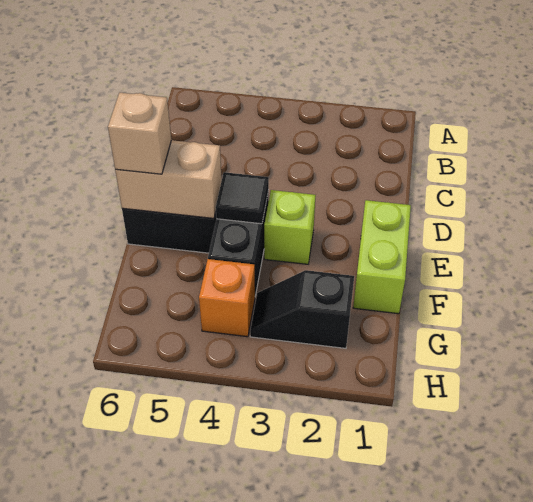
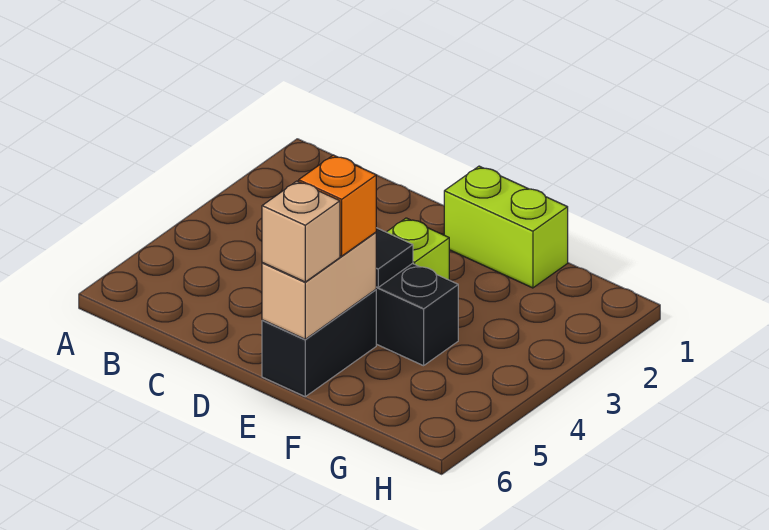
black slope G2:G3 level 1 top 2 -> none
orange brick G4 level 1 -> orange brick E5 level 3

